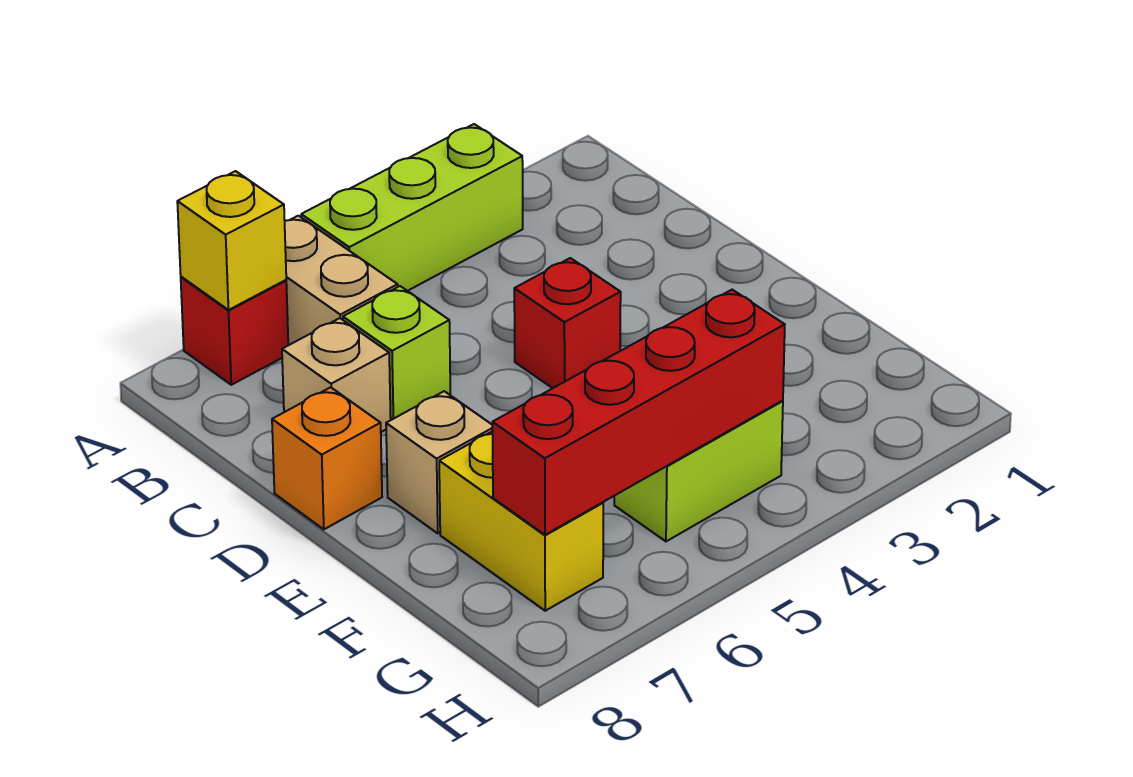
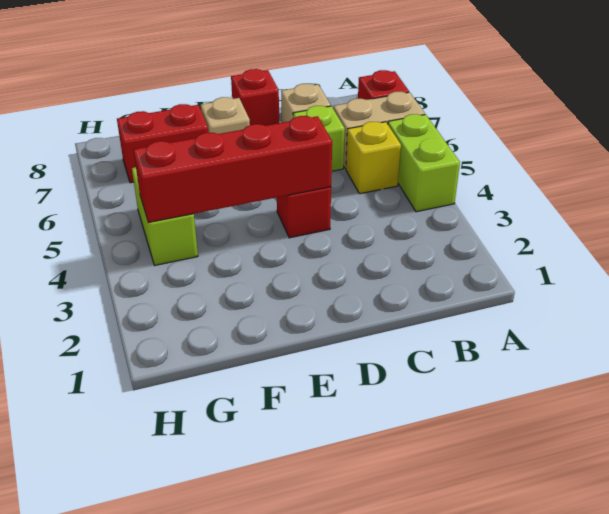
lime brick A3:A5 level 1 -> lime brick A4:A5 level 1
yellow brick A7 level 2 -> yellow brick B5 level 1
orange brick D8 level 1 -> red brick D8 level 1
yellow brick F7:G7 level 1 -> red brick F7:G7 level 1
red brick G4:G7 level 2 -> red brick D4:G4 level 2

